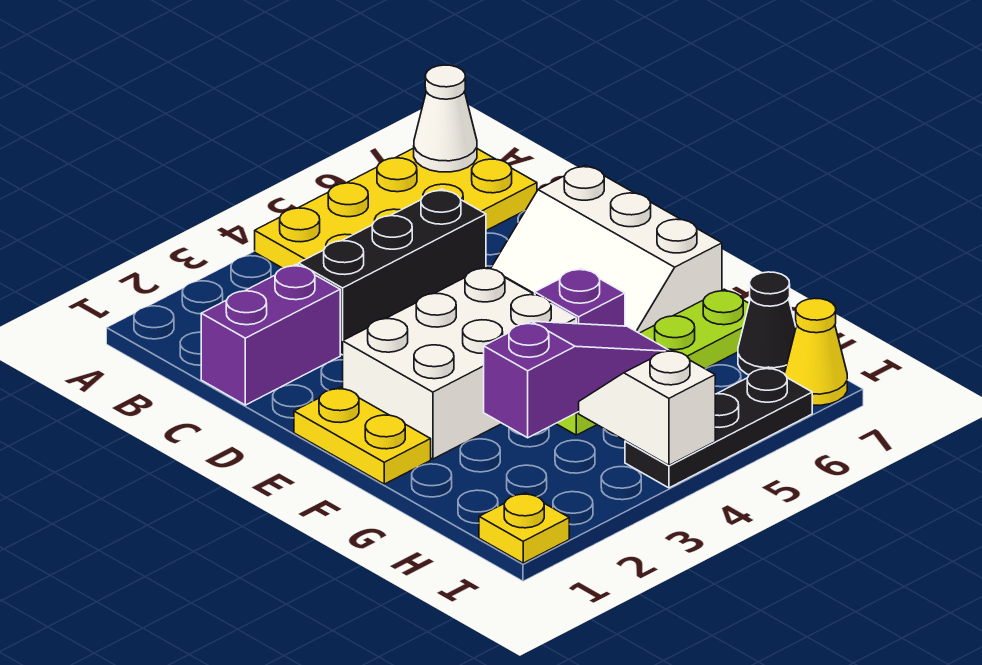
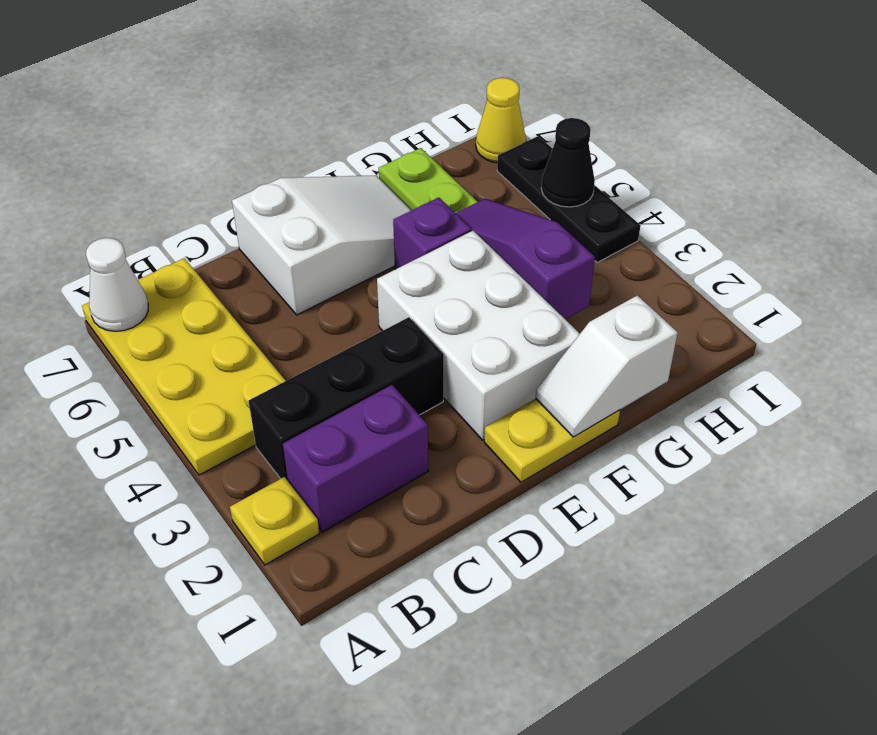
purple brick C1:C2 level 1 -> purple brick B2:C2 level 1
black brick C3:C5 level 1 -> black brick B3:D3 level 1
white slope D6:F7 level 1 top 7 -> white slope D6:F7 level 1 top D
white slope H4:I4 level 2 top I -> white slope F1:G1 level 2 top G
black cone H7 level 1 -> black cone I5 level 2
yellow plate I1 level 1 -> yellow plate A2 level 1

